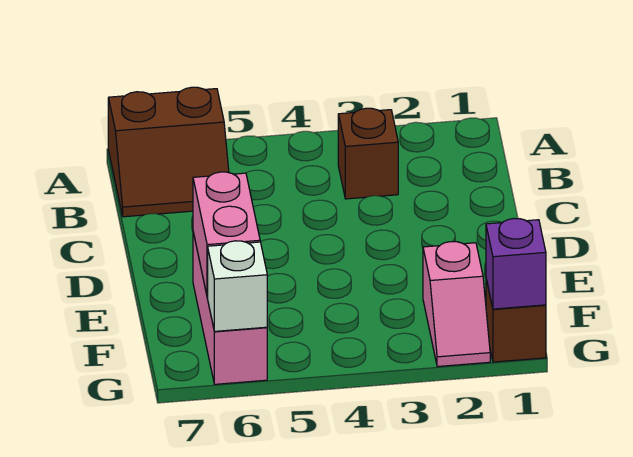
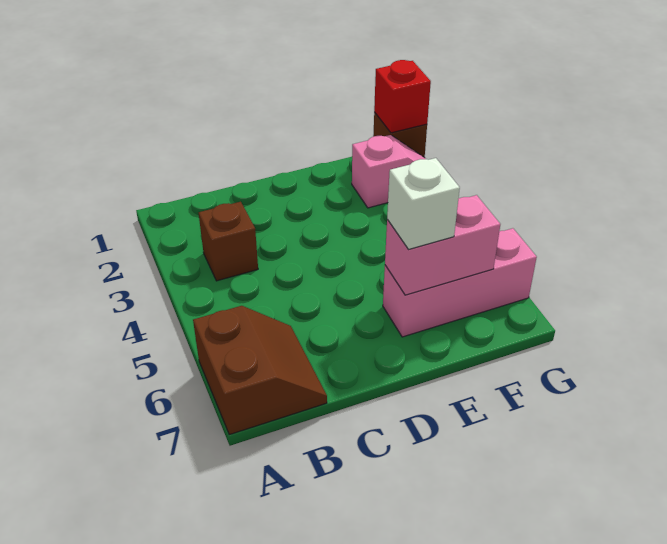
purple brick G1 level 2 -> red brick G1 level 2
white brick G6 level 2 -> white brick E6 level 3

